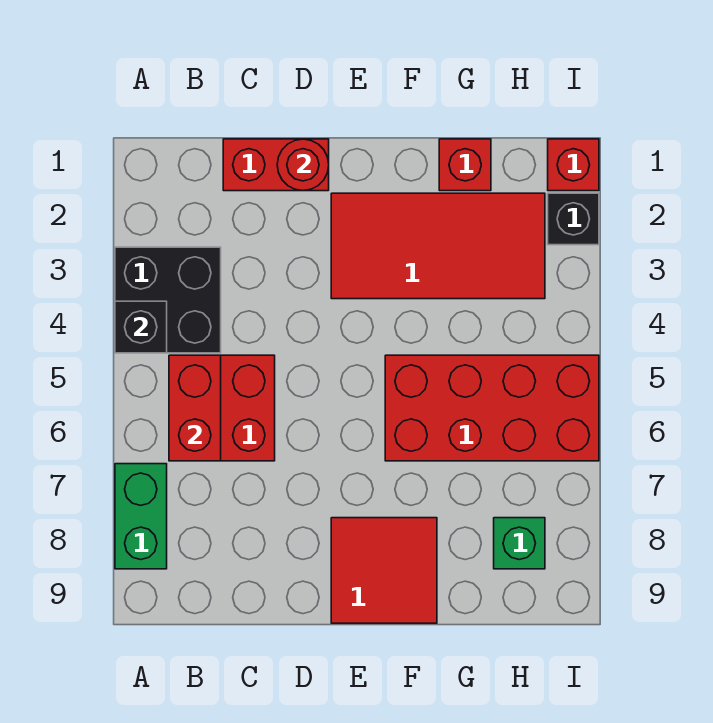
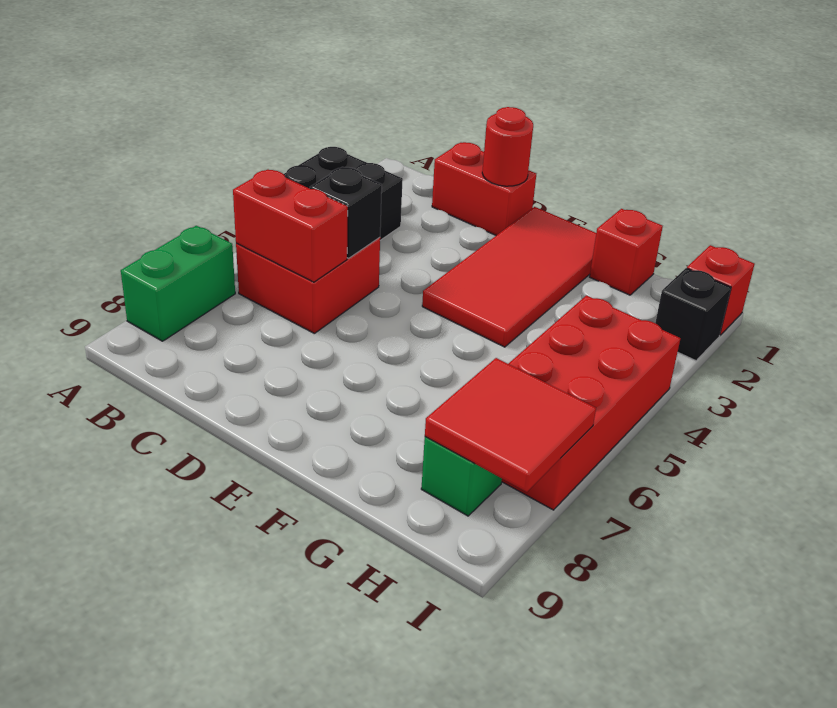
black brick A4 level 2 -> black brick C5 level 2
red brick B5:B6 level 2 -> red brick B6:C6 level 2
red tile E2:H3 level 1 -> red tile E1:F4 level 1
red tile E8:F9 level 1 -> red tile H7:I8 level 2
red brick F5:I6 level 1 -> red brick H4:I7 level 1

